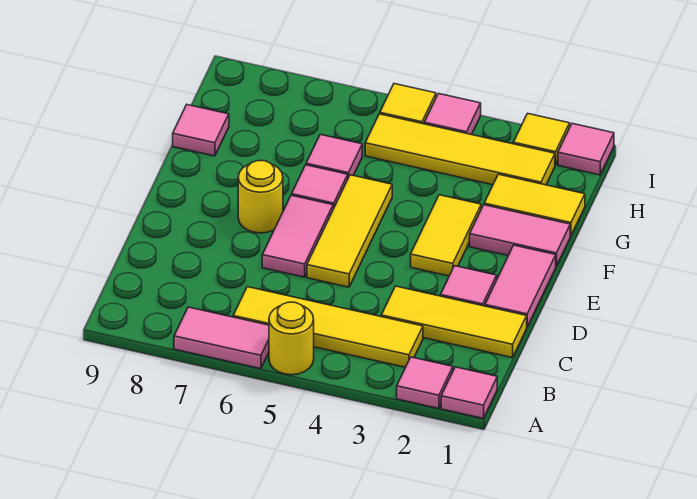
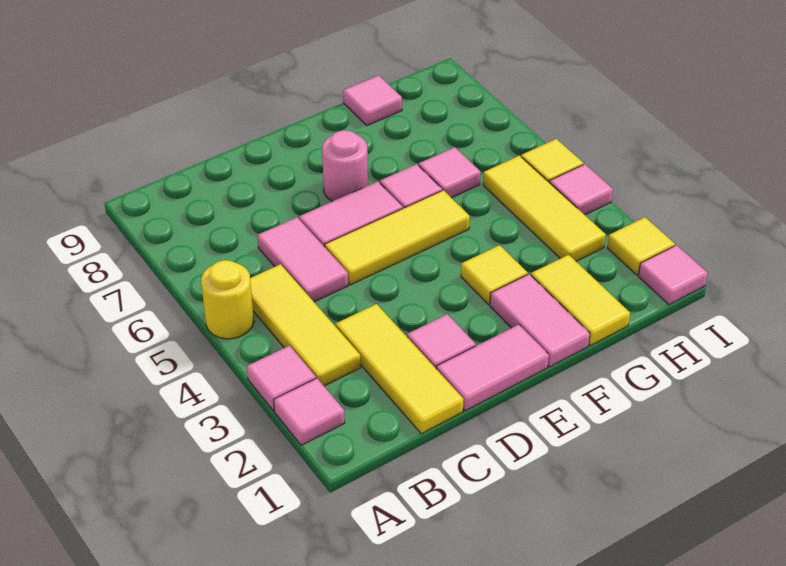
pink tile A1 level 1 -> pink tile A3 level 1
pink tile A6:A7 level 1 -> pink tile C5:C6 level 1
yellow tile B3:B6 level 1 -> yellow tile B3:B5 level 1
yellow tile E3:F3 level 1 -> yellow tile F3 level 1
yellow round brick E7 level 1 -> pink round brick E7 level 1
yellow tile H2:H5 level 1 -> yellow tile H3:H5 level 1

